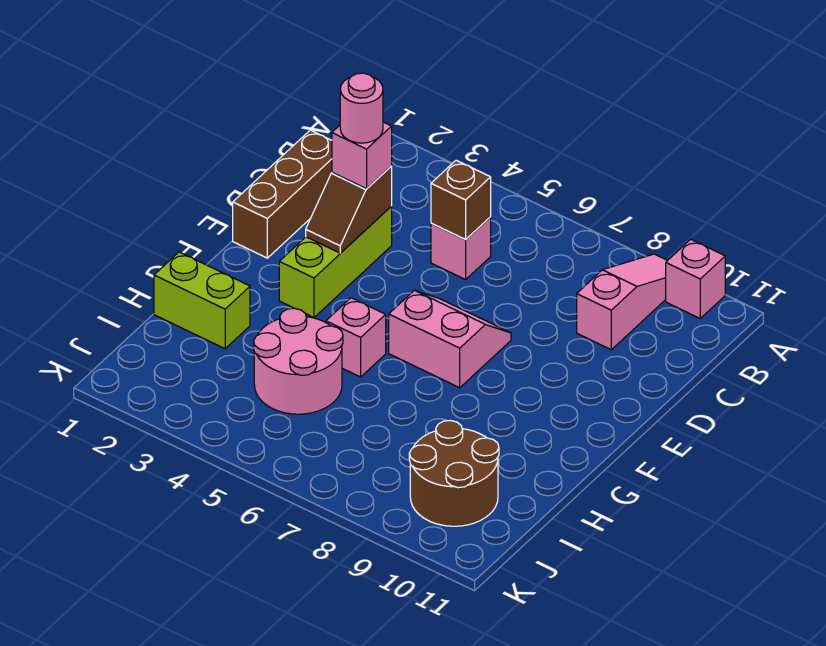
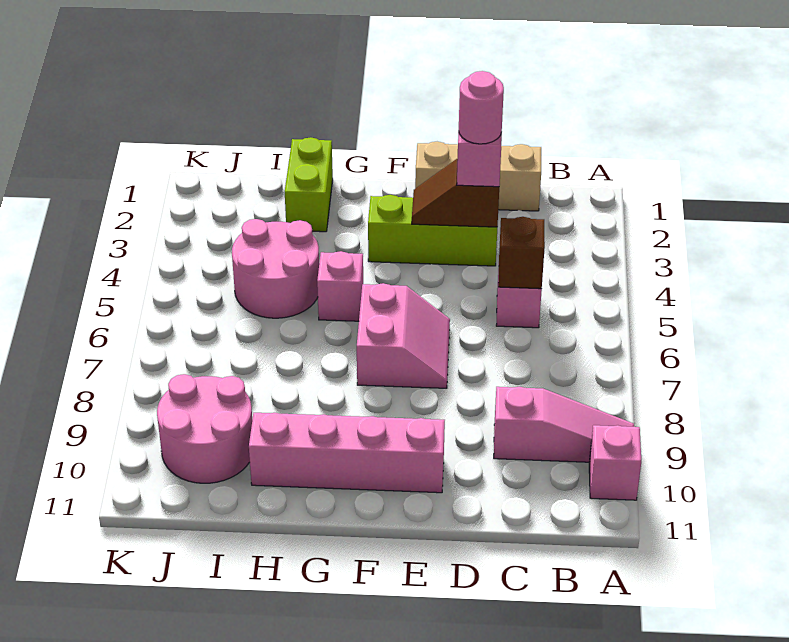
brown brick C1:E1 level 1 -> tan brick C1:E1 level 1
none -> pink brick E10:H10 level 1
brown round brick I9:J10 level 1 -> pink round brick I9:J10 level 1

